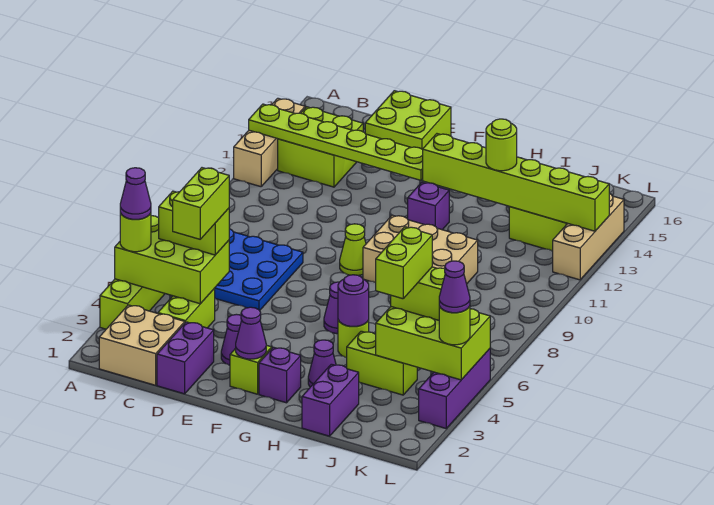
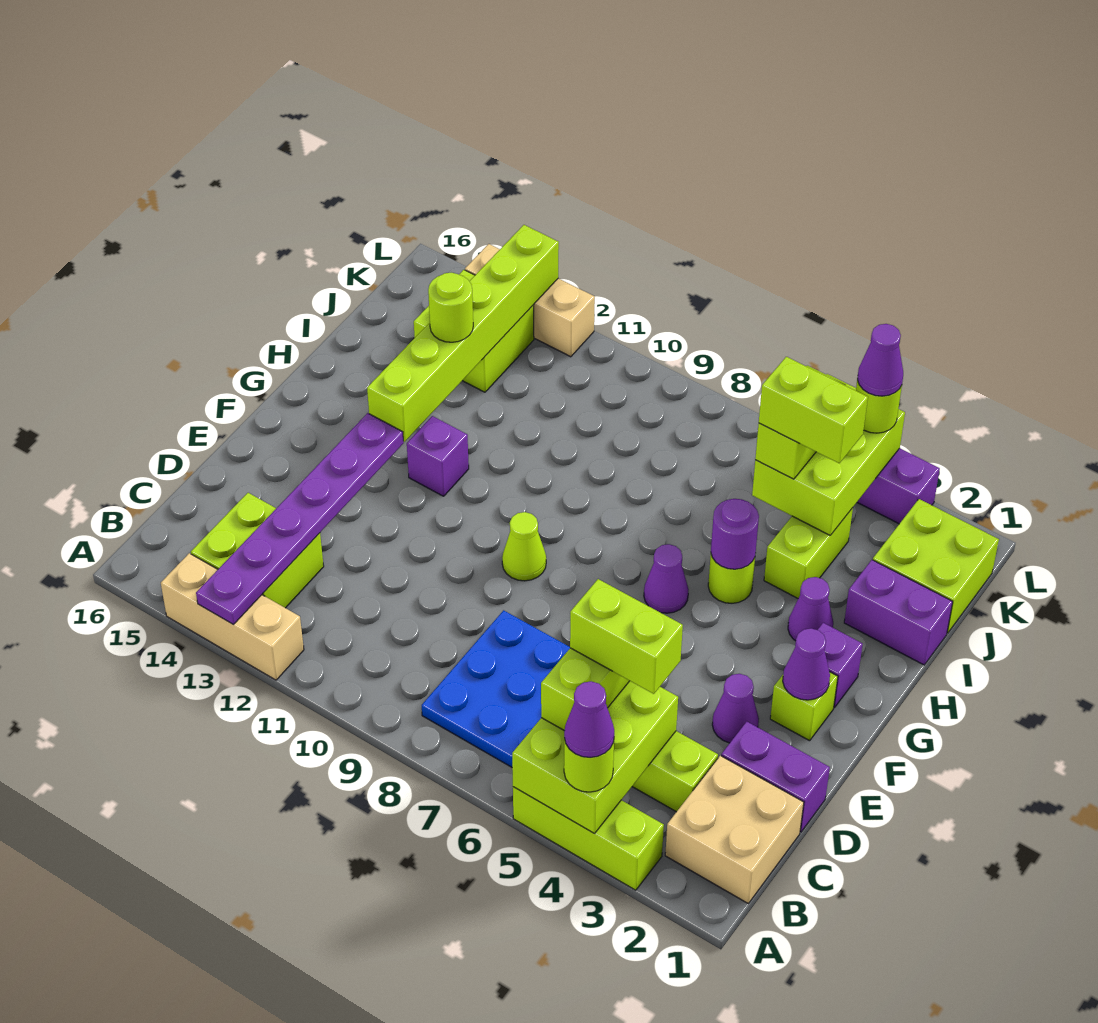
lime plate A13:F13 level 2 -> purple plate A13:F13 level 2
lime brick D15:E16 level 1 -> lime brick J1:K2 level 1
tan brick G9:I10 level 1 -> none

